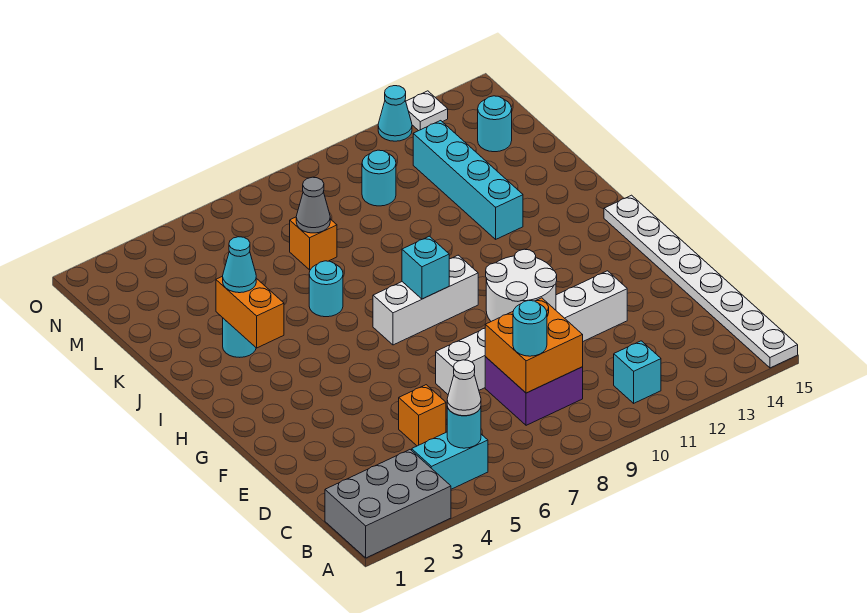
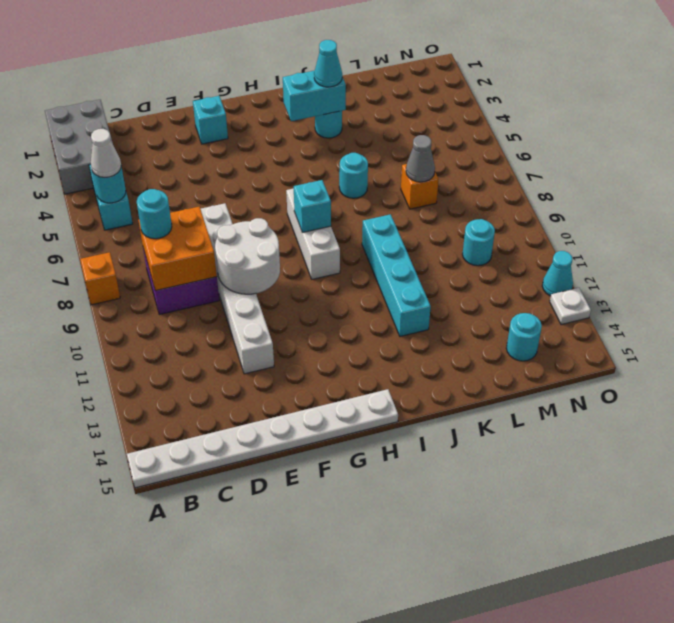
cyan brick B11 level 1 -> cyan brick F2 level 1
orange brick D5 level 1 -> orange brick A8 level 1
orange brick I3:J3 level 2 -> cyan brick I3:J3 level 2
cyan brick J12:M12 level 1 -> cyan brick J9:J12 level 1

